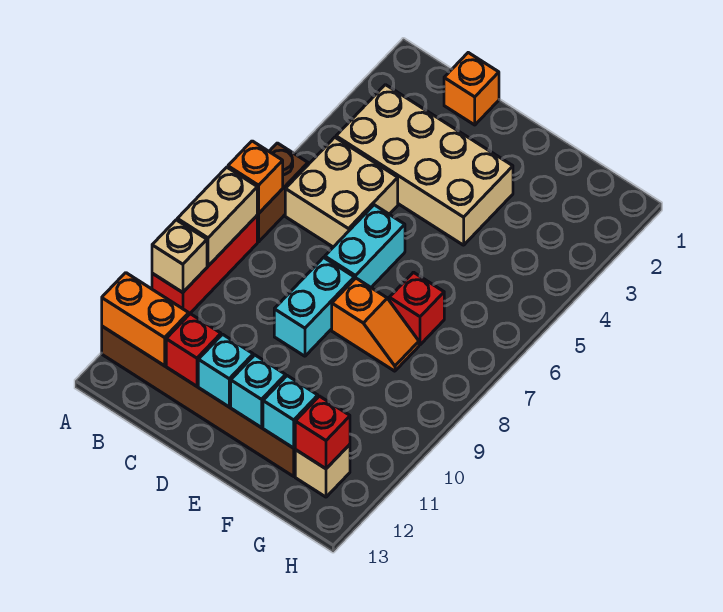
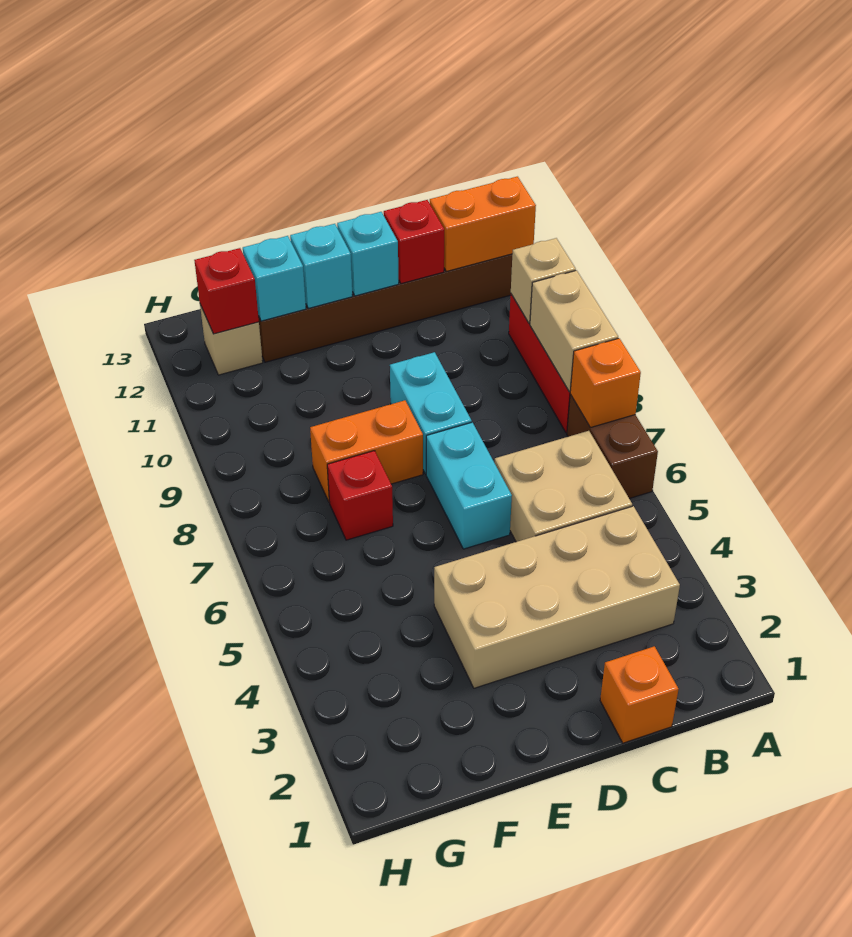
orange slope E8:F8 level 1 top E -> orange brick E8:F8 level 1

